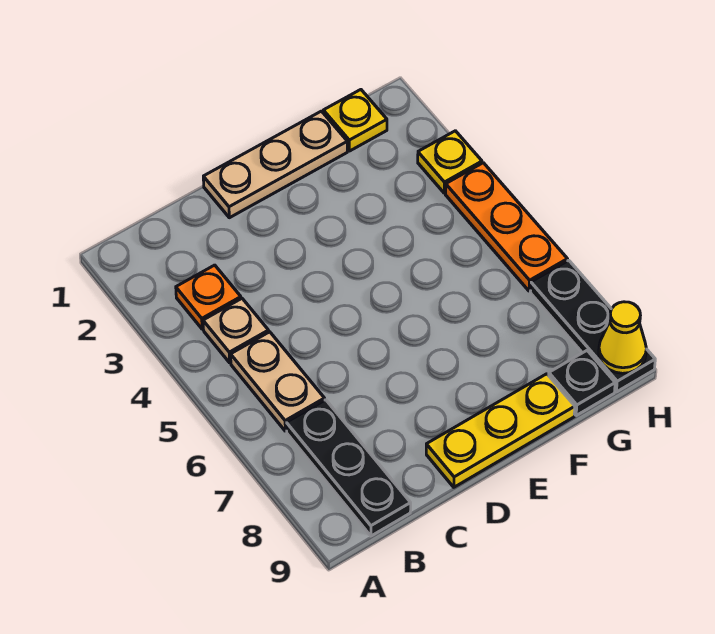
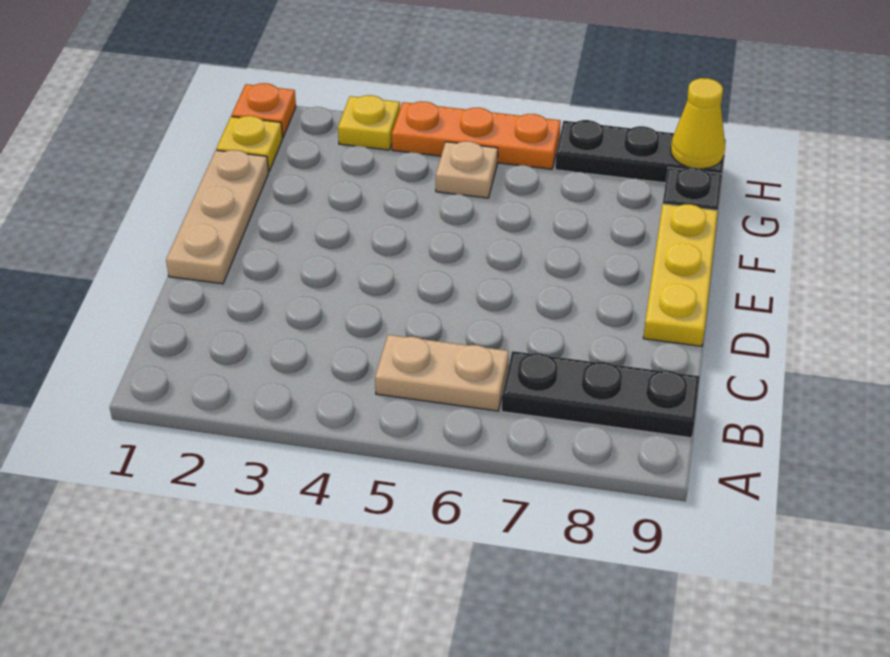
orange plate B3 level 1 -> orange plate H1 level 1
tan plate B4 level 1 -> tan plate G5 level 1

